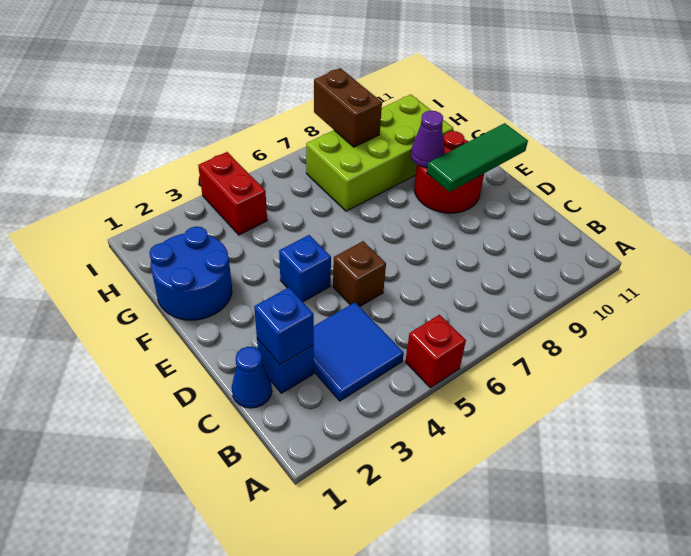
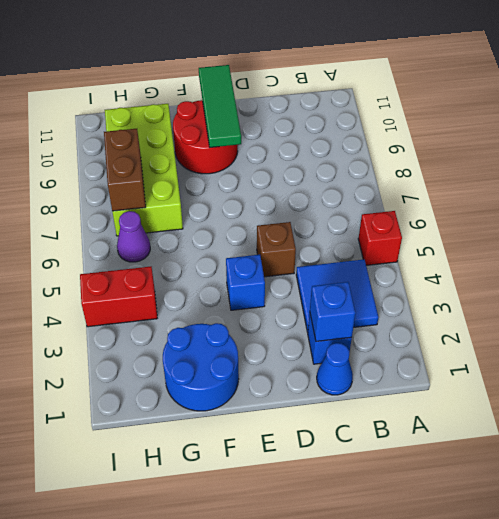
purple cone F9 level 2 -> purple cone H6 level 1
brown brick H8:I8 level 2 -> brown brick H7:H8 level 2

